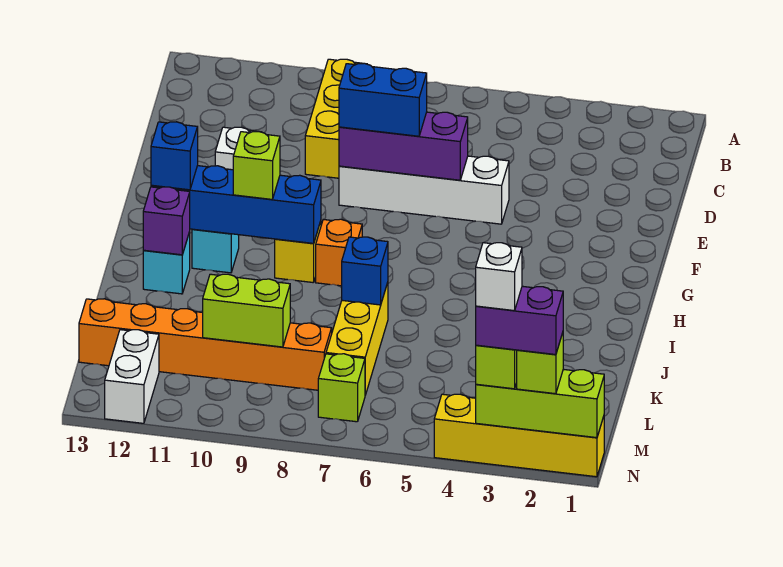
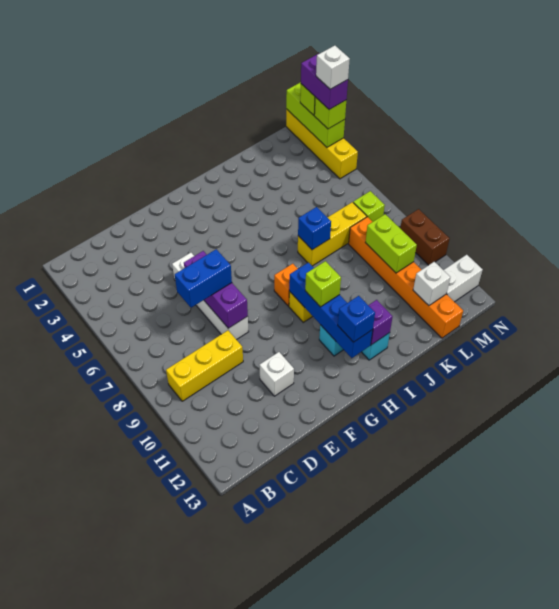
blue brick E7:E8 level 3 -> blue brick D7:E7 level 3
none -> white brick L12 level 2
none -> brown brick N9:N10 level 1

